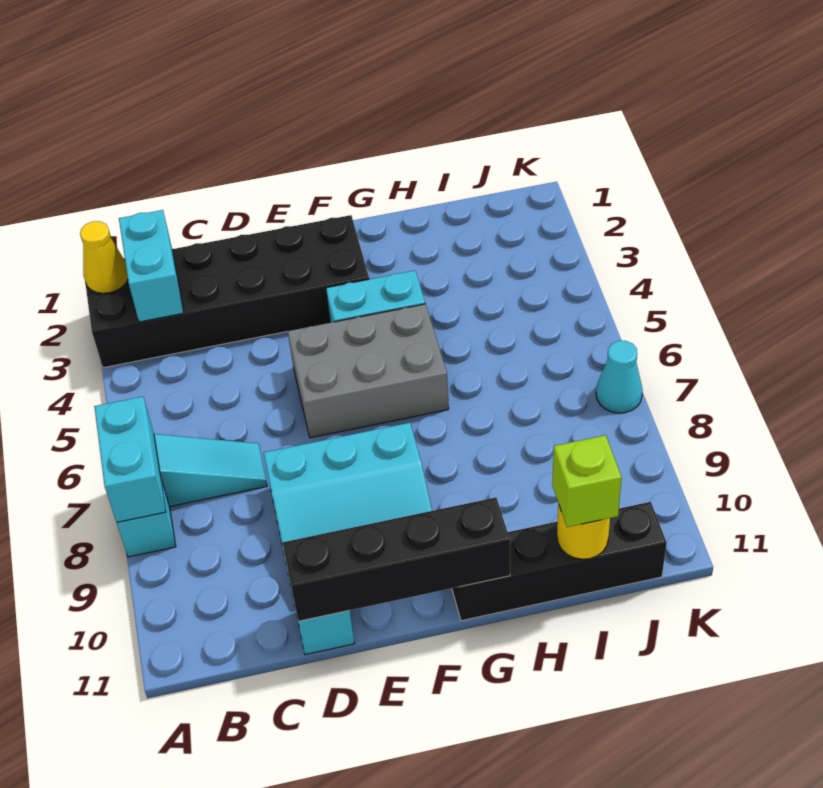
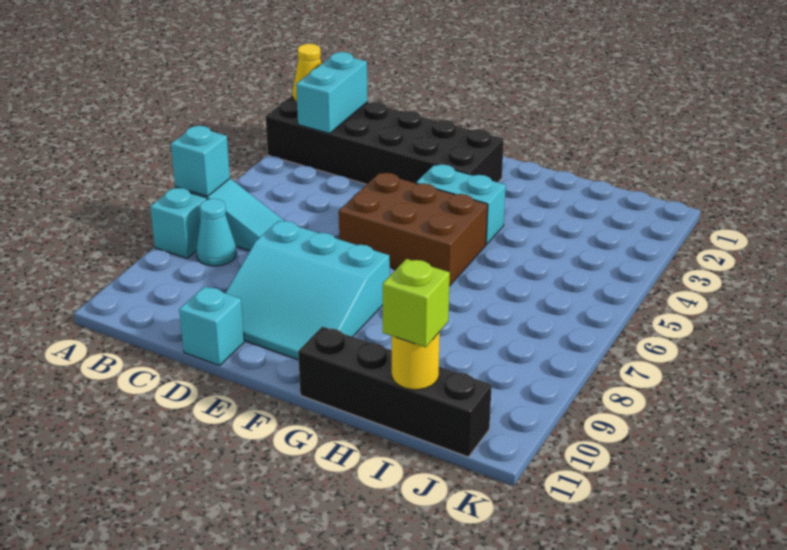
cyan brick A7:A8 level 2 -> cyan brick A7 level 2
black brick D11:G11 level 2 -> none
grey brick E5:G6 level 1 -> brown brick E5:G6 level 1
cyan cone K7 level 1 -> cyan cone B8 level 1

